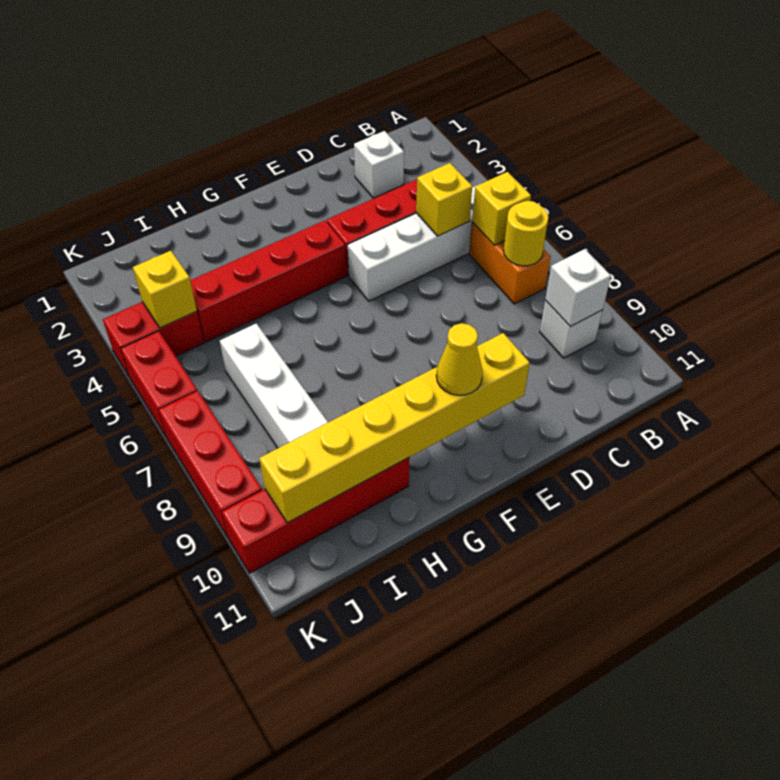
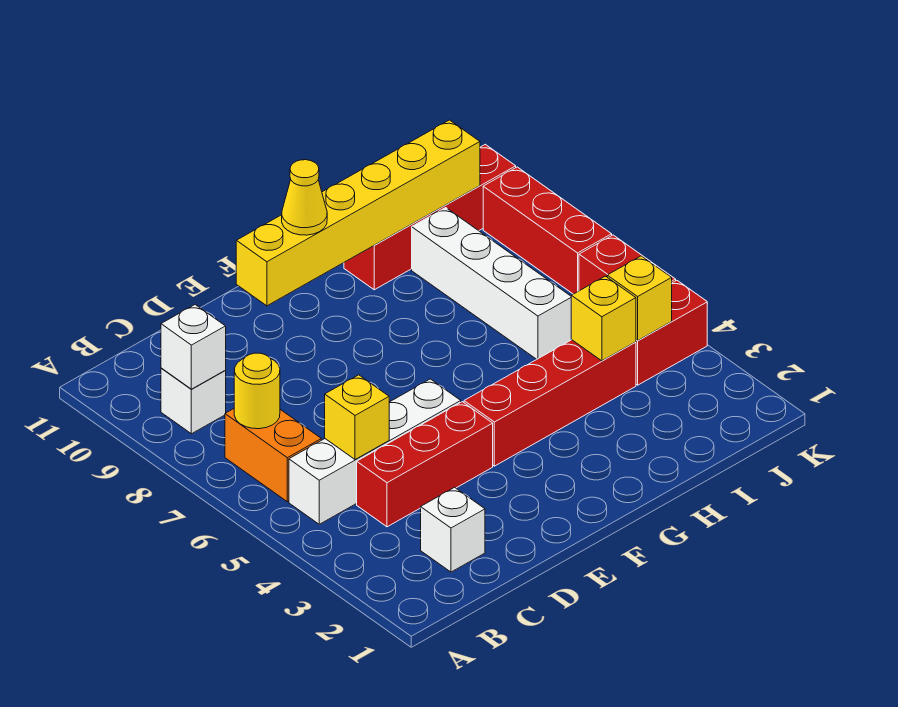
yellow brick B6 level 2 -> yellow brick I4 level 2

